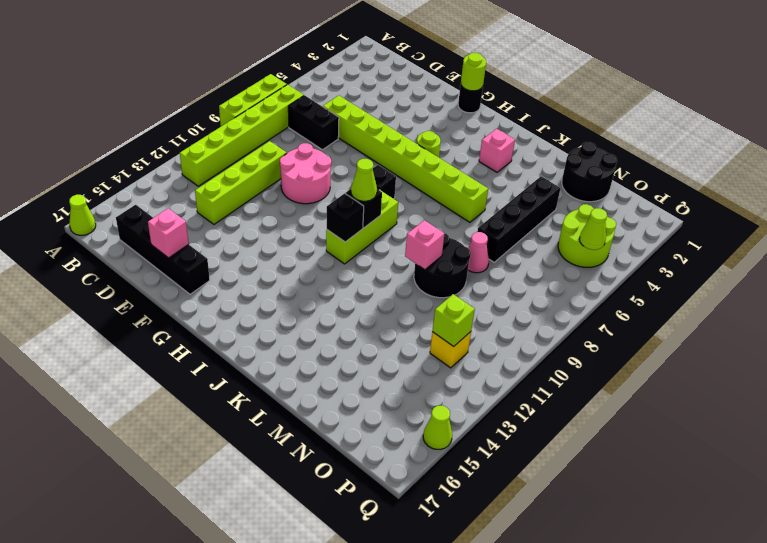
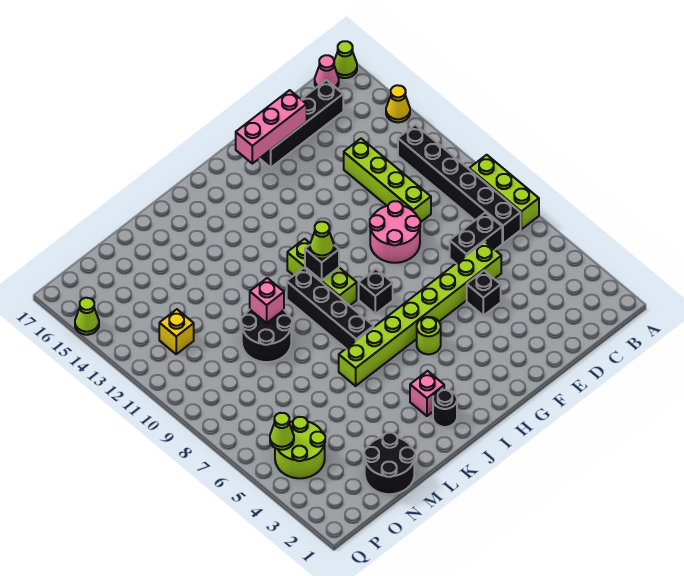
none -> yellow cone A14 level 1
lime brick B7:B12 level 1 -> black brick B7:B12 level 1
pink brick E16 level 2 -> pink brick E16:G16 level 2
black round brick G1 level 1 -> black round brick J2 level 1
lime round brick G1 level 2 -> none
black brick I11 level 2 -> black brick E5 level 1
black brick M4:M7 level 1 -> black brick J7:J10 level 1
pink cone M8 level 1 -> pink cone B17 level 1
lime brick O12 level 2 -> none

